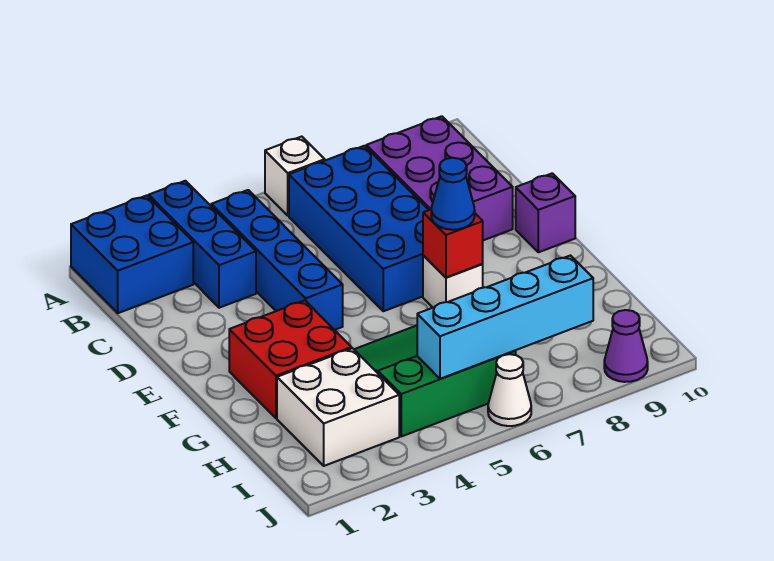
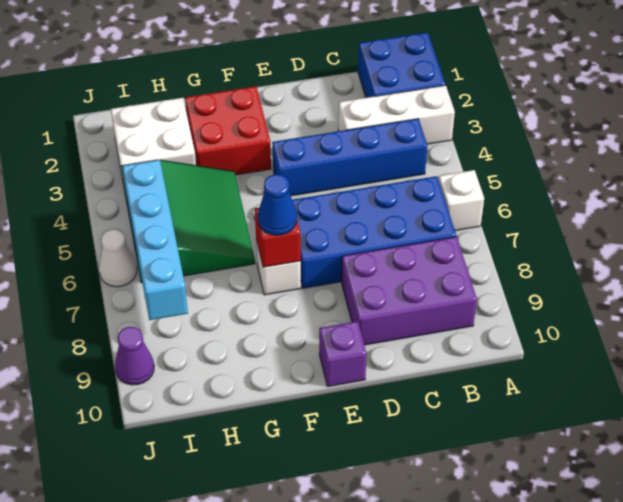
blue brick A3:C3 level 1 -> white brick A3:C3 level 1

